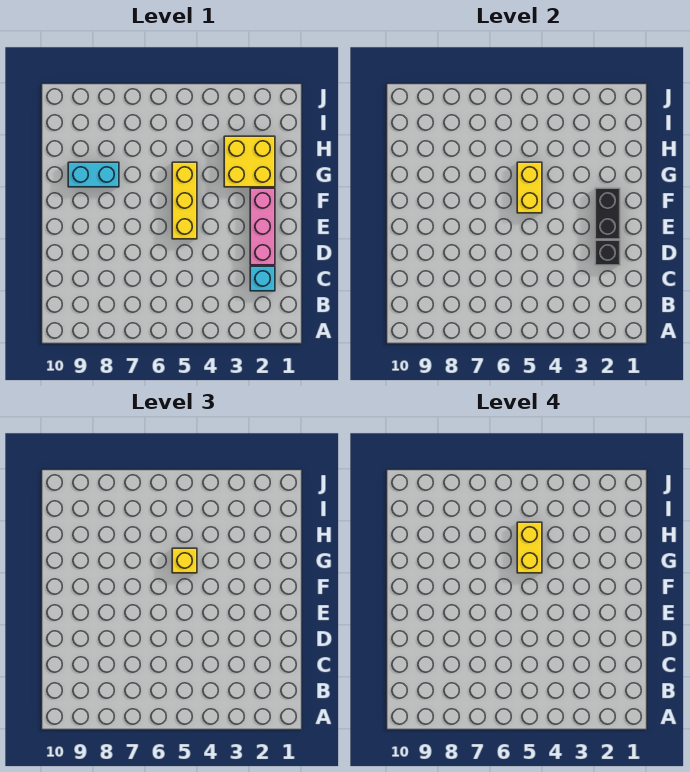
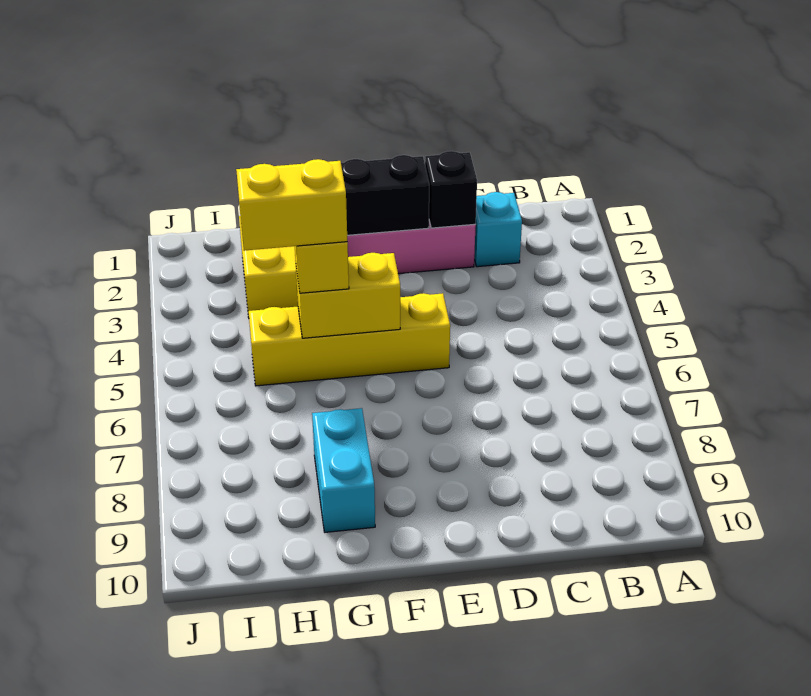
yellow brick E5:G5 level 1 -> yellow brick E5:H5 level 1

